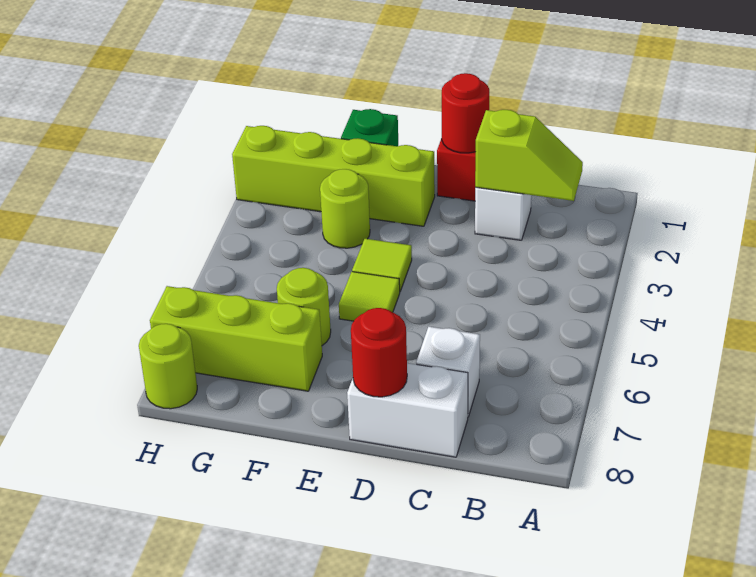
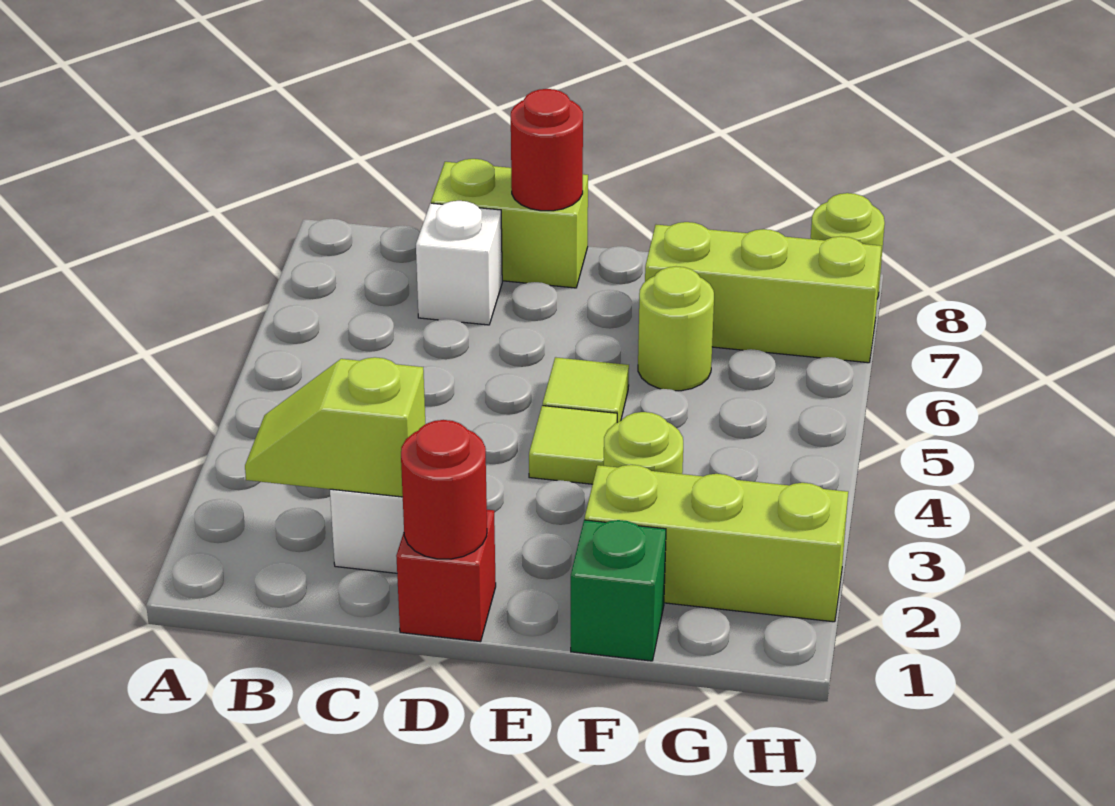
white brick C8:D8 level 1 -> lime brick C8:D8 level 1
lime brick E2:H2 level 1 -> lime brick F2:H2 level 1

